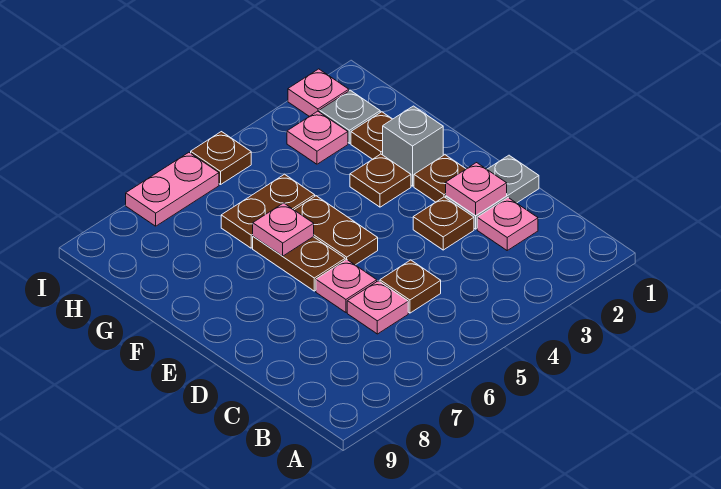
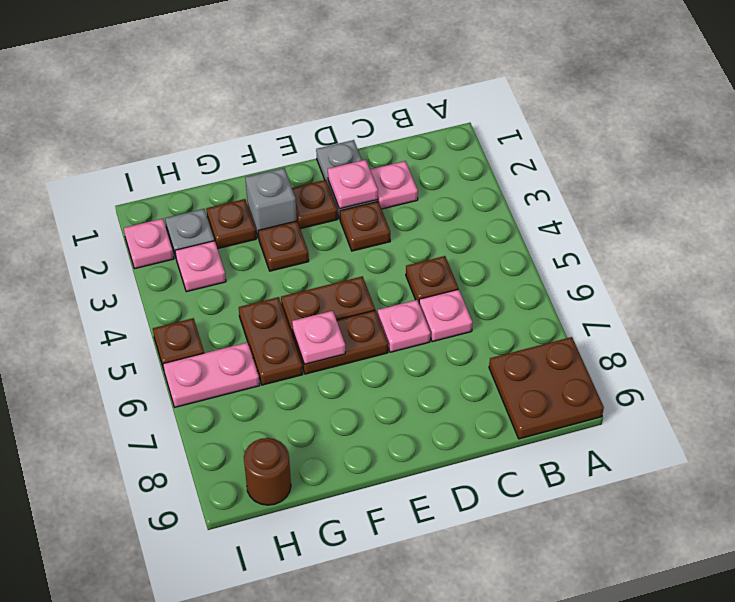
none -> brown plate A8:B9 level 1
none -> brown round brick H9 level 1
pink plate I6:I7 level 1 -> pink plate H6:I6 level 1

